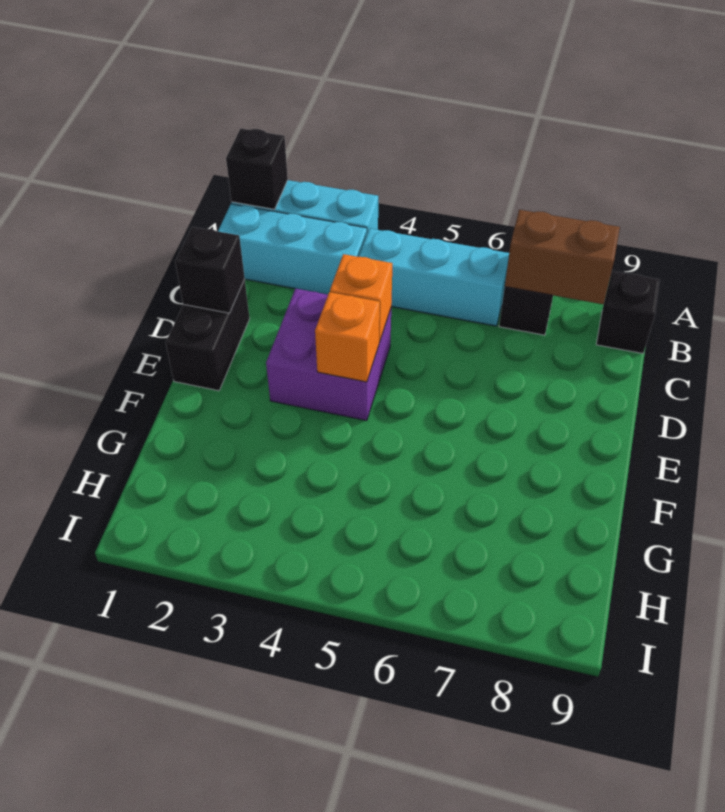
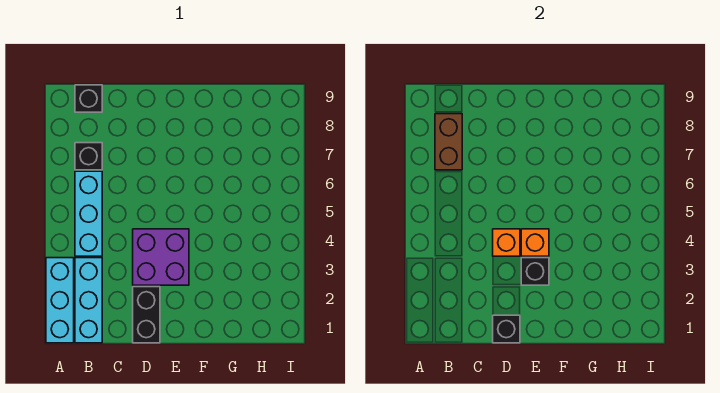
black brick A1 level 2 -> black brick E3 level 2
black brick D1:E1 level 1 -> black brick D1:D2 level 1

